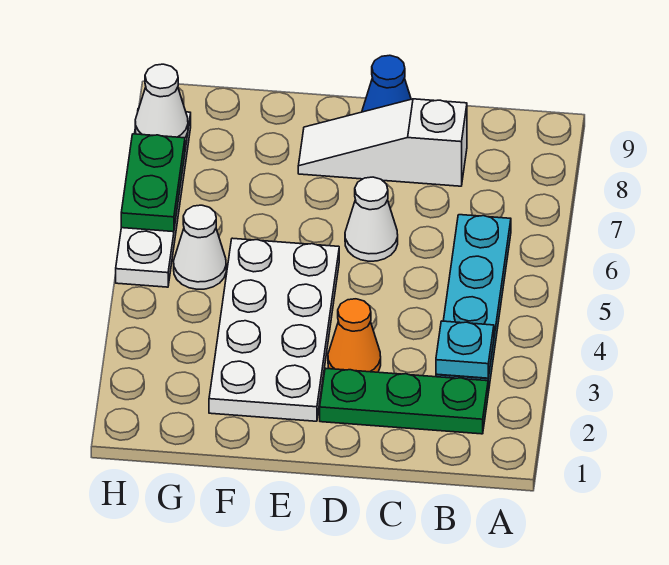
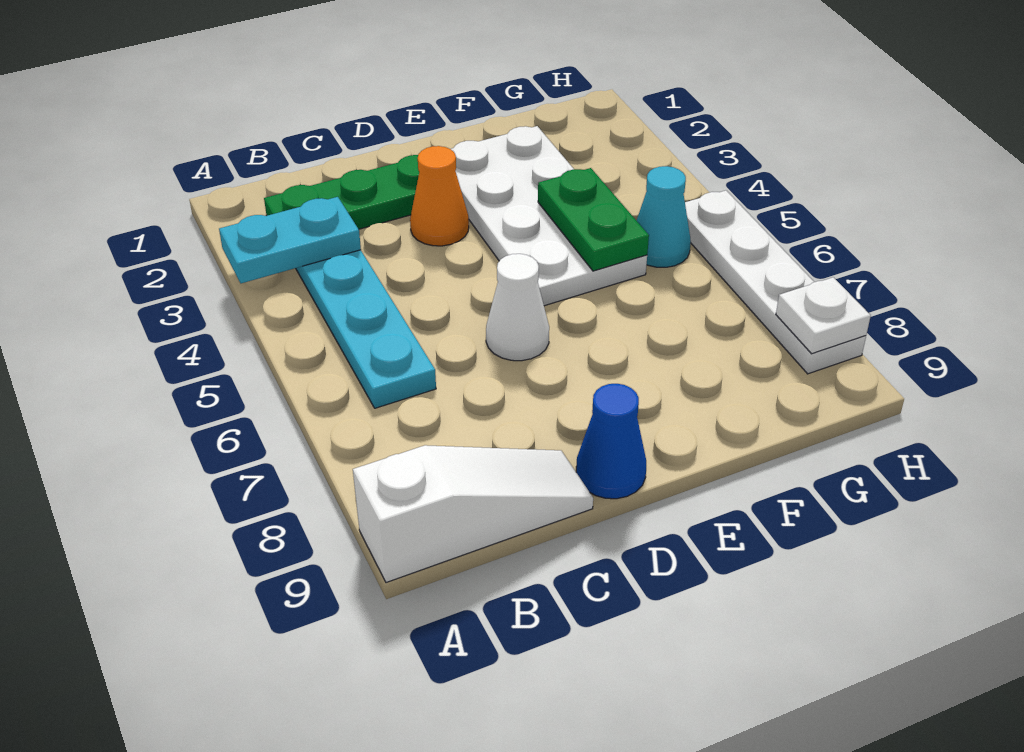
cyan plate B3 level 2 -> cyan plate A3:B3 level 2
white slope C8:E8 level 1 top C -> white slope A9:C9 level 1 top A
white cone G5 level 1 -> cyan cone G5 level 1
green plate H6:H7 level 2 -> green plate F4:F5 level 2
white cone H8 level 2 -> white plate H8 level 2

